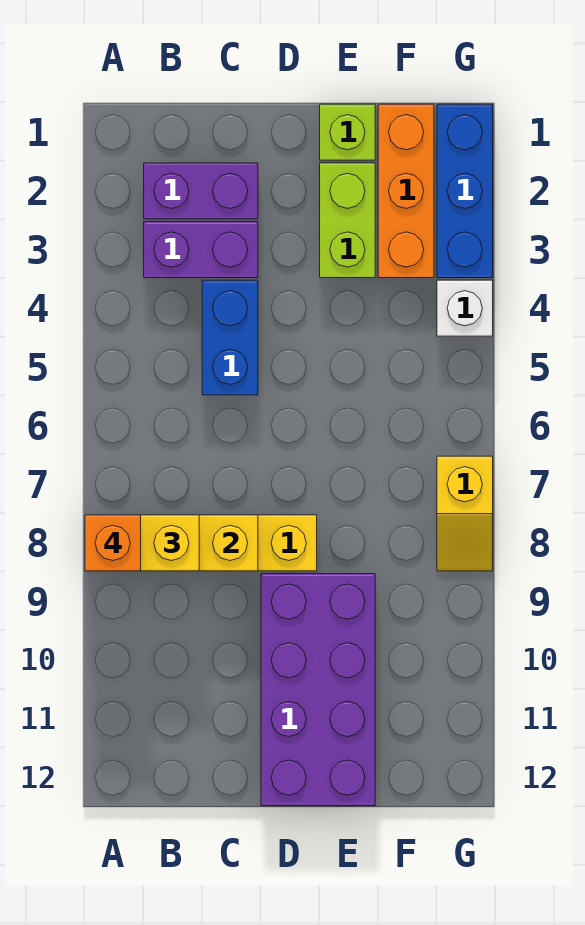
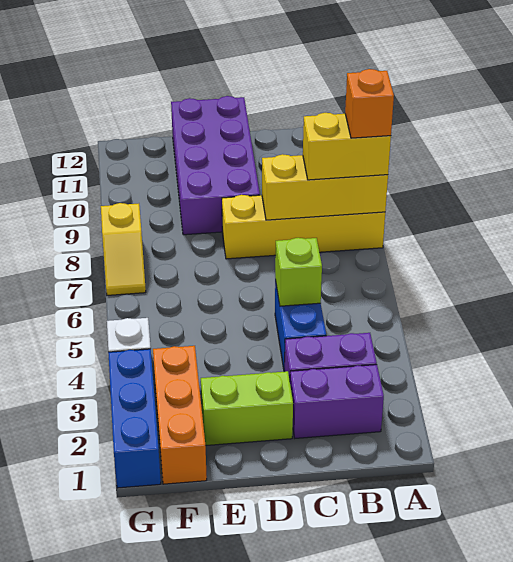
lime brick E1 level 1 -> lime brick C5 level 2
lime brick E2:E3 level 1 -> lime brick D2:E2 level 1
yellow slope G7:G8 level 1 top 7 -> yellow slope G7:G8 level 1 top 8

